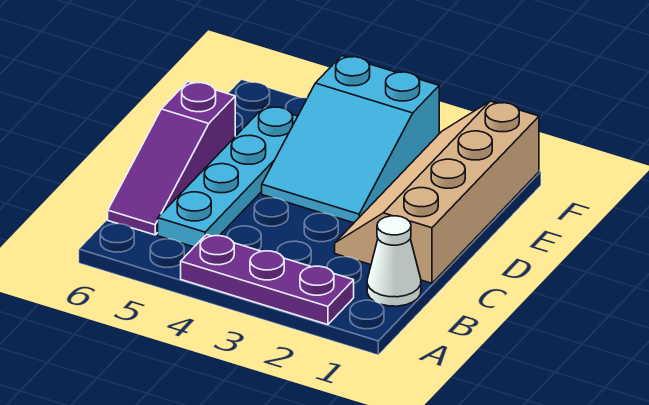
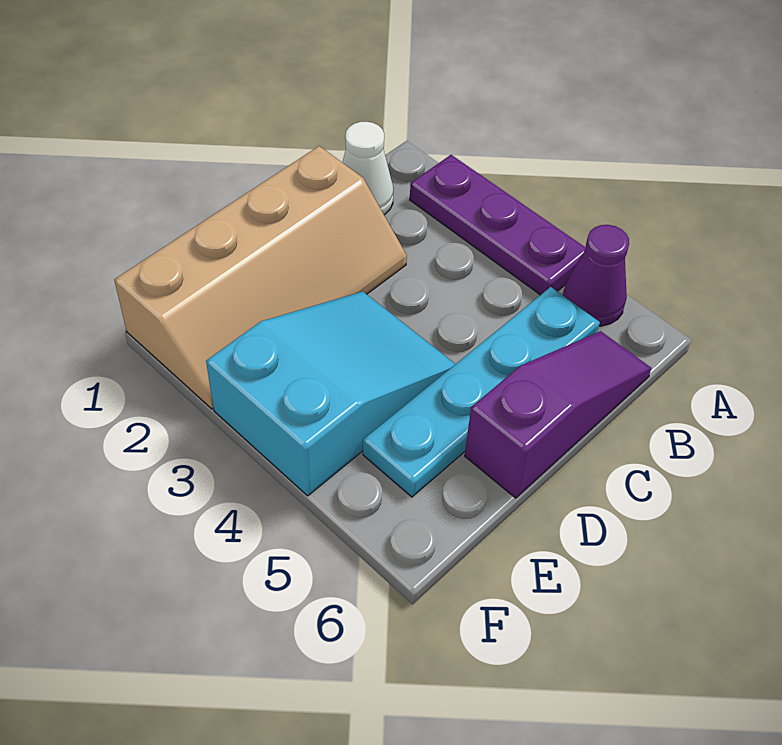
none -> purple cone A5 level 1

